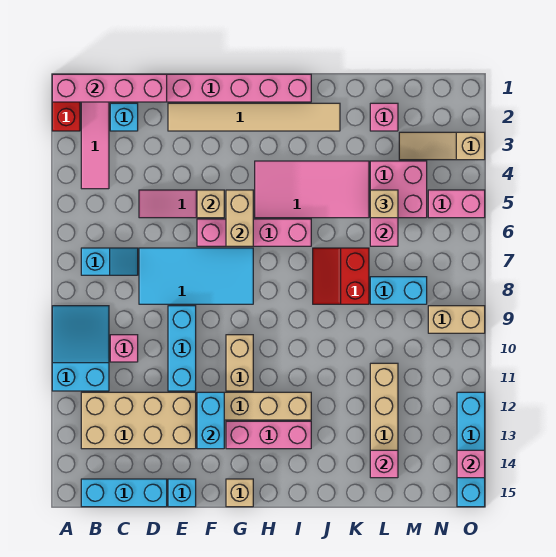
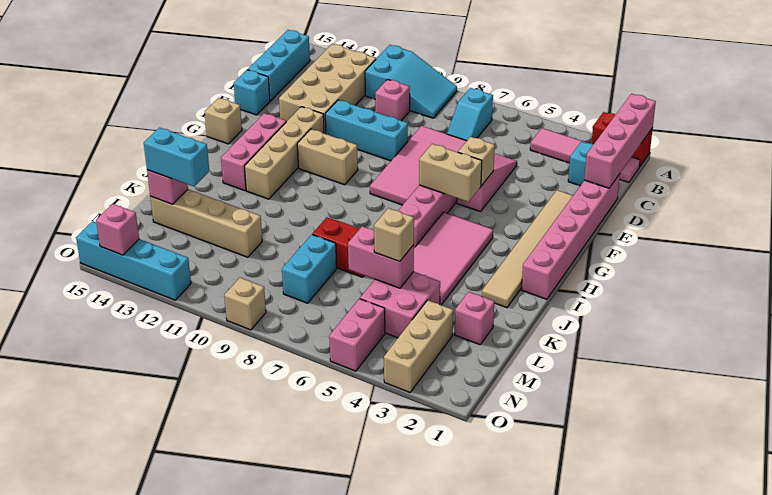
cyan tile D7:G8 level 1 -> pink tile D7:G8 level 1
cyan brick F12:F13 level 2 -> cyan brick L13:L14 level 3
tan slope M3:O3 level 1 top O -> tan brick M3:O3 level 1
tan brick N9:O9 level 1 -> tan brick O9 level 1

